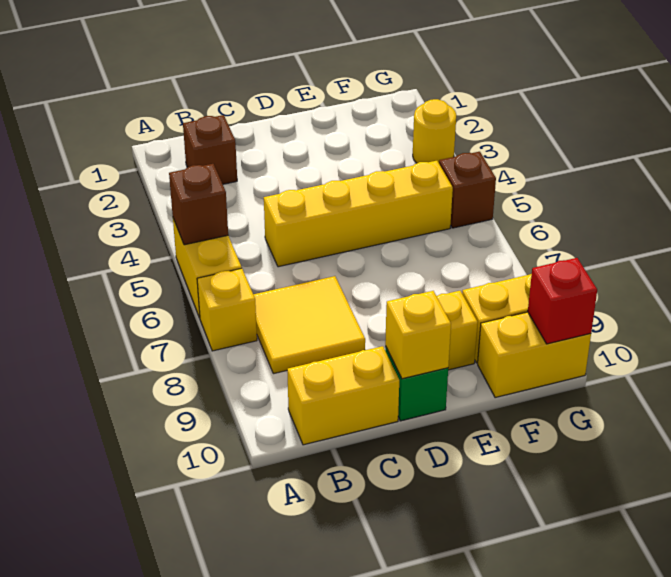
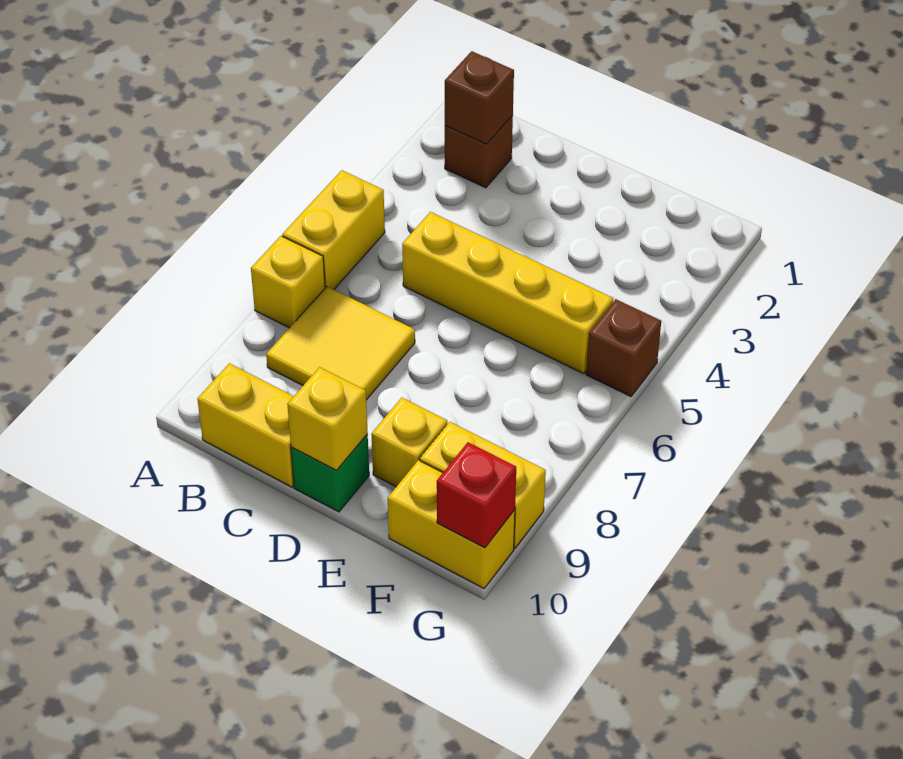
brown brick A5 level 2 -> brown brick B2 level 2
yellow round brick G3 level 1 -> none

